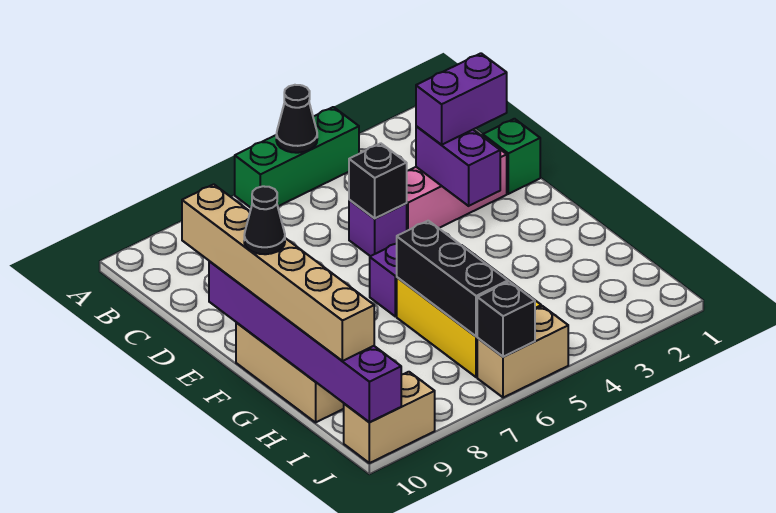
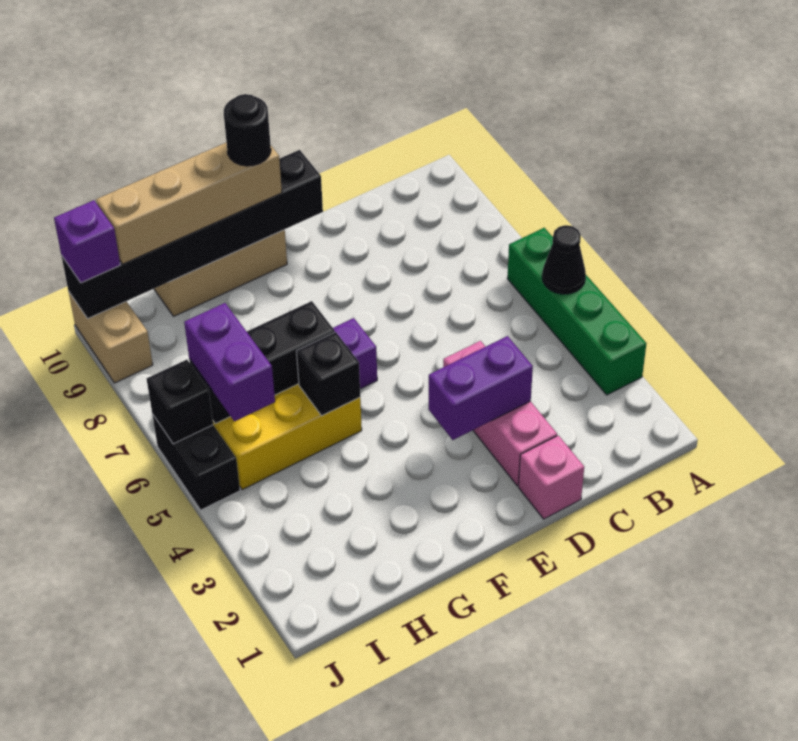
green brick A4:A6 level 1 -> green brick A3:A6 level 1
green brick D1 level 1 -> pink brick D1 level 1
purple brick D2:D3 level 3 -> purple brick I5:I6 level 3
purple brick D5 level 1 -> purple brick J10 level 3
black brick D5 level 2 -> black brick G5 level 2
tan brick D10:I10 level 3 -> tan brick F10:I10 level 3
purple brick E10:J10 level 2 -> black brick E10:J10 level 2
black cone F10 level 4 -> black round brick F10 level 4
tan brick J5:J6 level 1 -> black brick J5:J6 level 1

